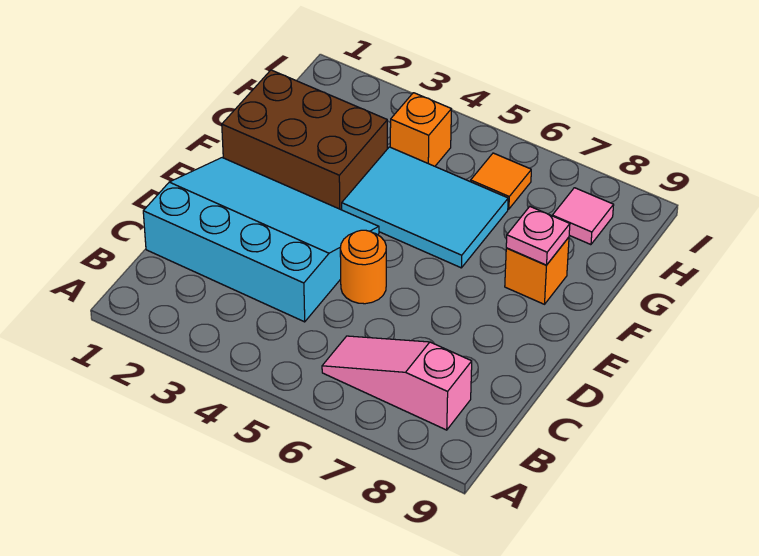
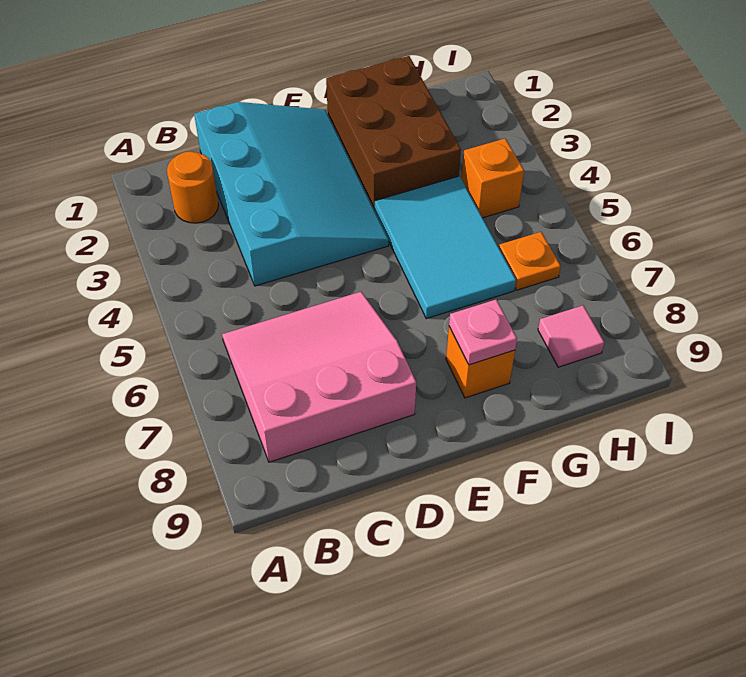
pink slope B6:B8 level 1 top 8 -> pink slope B6:D8 level 1 top 8
orange round brick D5 level 1 -> orange round brick B2 level 1
orange tile H6 level 1 -> orange plate H6 level 1

